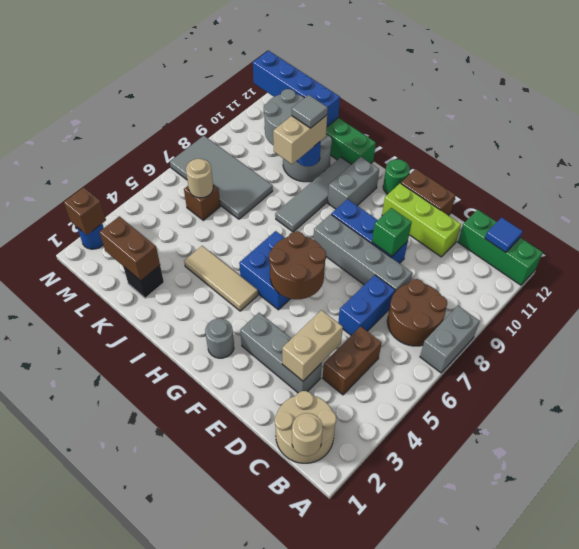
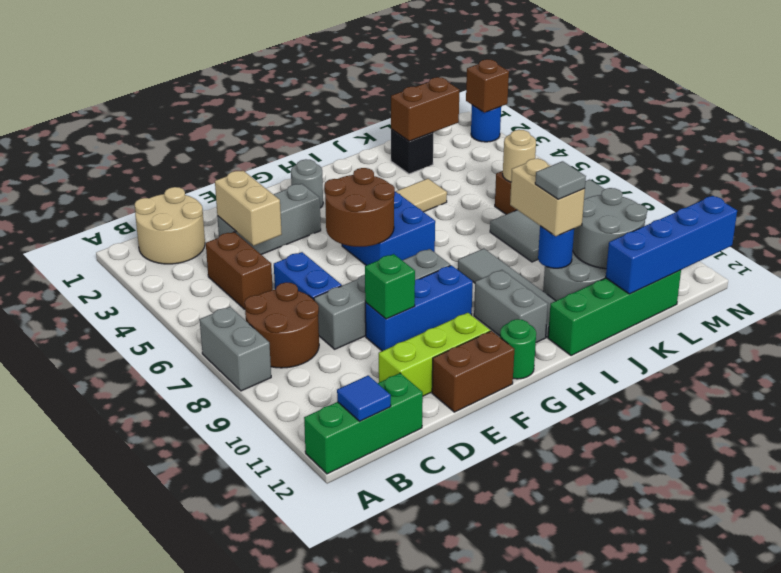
tan round brick B1 level 2 -> none

